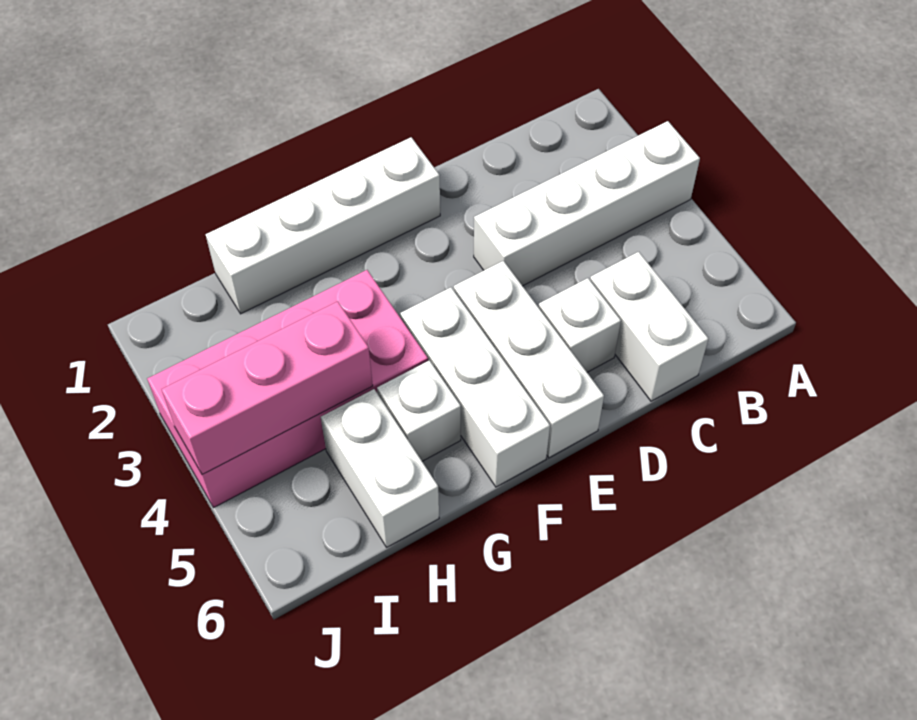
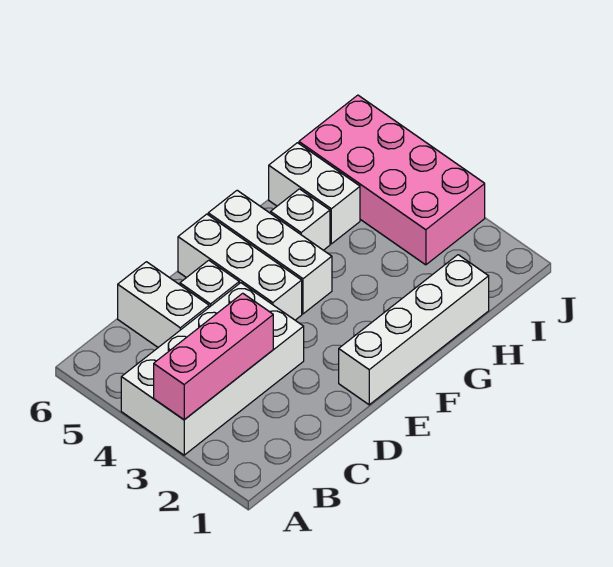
white brick A3:D3 level 1 -> white brick A3:D4 level 1
pink brick G3:J4 level 1 -> pink brick I3:J6 level 1
pink brick H4:J4 level 2 -> pink brick A3:C3 level 2

